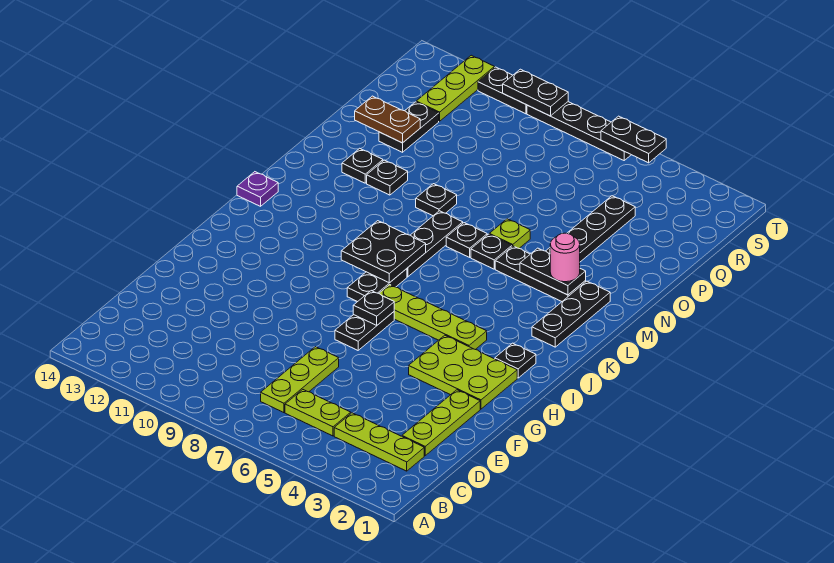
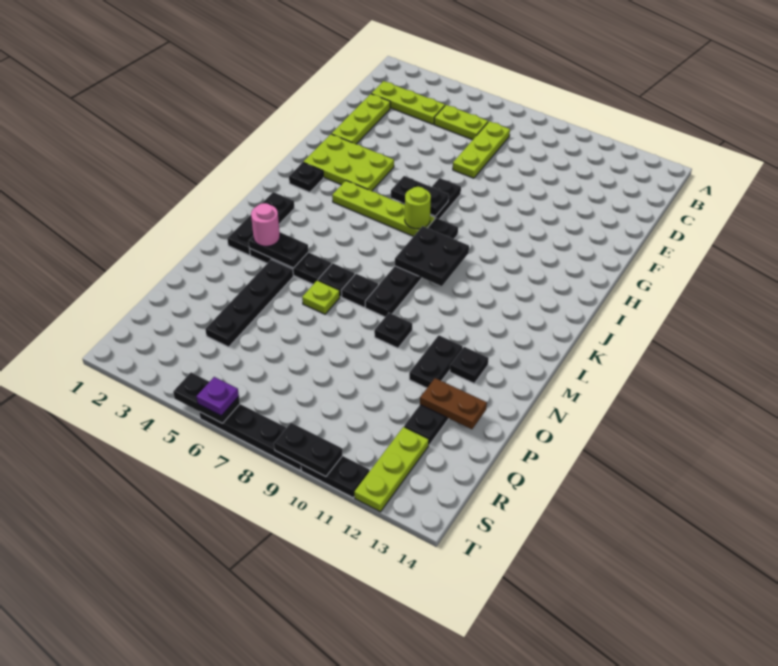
black plate H7 level 2 -> black plate H6:H7 level 2
none -> lime round brick I7 level 2
purple plate K14 level 1 -> purple plate T6 level 3
black plate N11 level 1 -> black plate N11:O11 level 1

